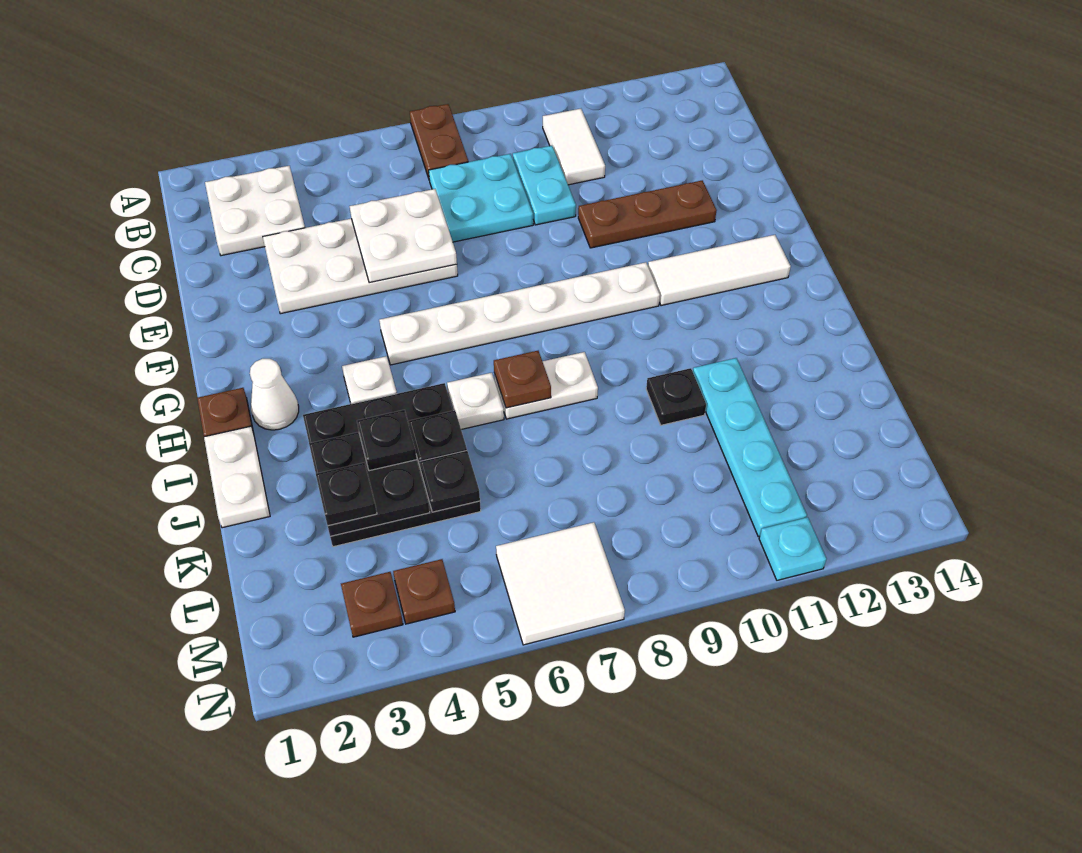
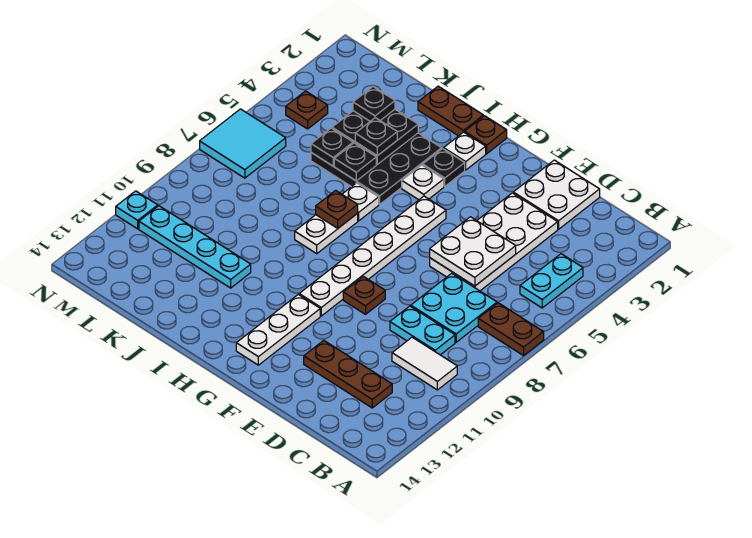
white plate B2:C3 level 1 -> white plate D1:E2 level 1
none -> cyan plate B4:B5 level 1
brown plate E10:E12 level 1 -> brown plate C12:E12 level 1
white tile G11:G13 level 1 -> white plate G11:G13 level 1
white cone H2 level 1 -> white plate H2 level 1
white plate I1:J1 level 1 -> brown plate I1:J1 level 1
black plate J10 level 1 -> black plate H3 level 1
brown plate M3 level 1 -> brown plate F9 level 1
white tile M6:N7 level 1 -> cyan tile M6:N7 level 1

